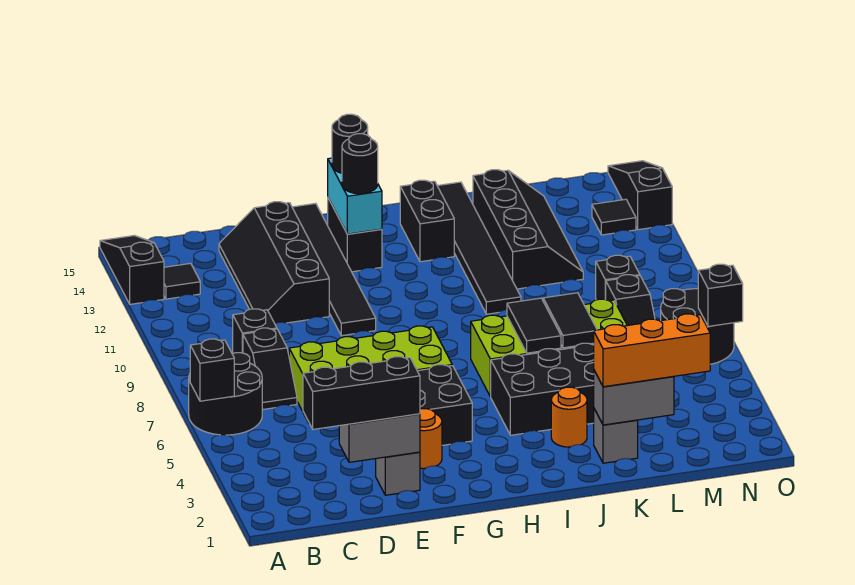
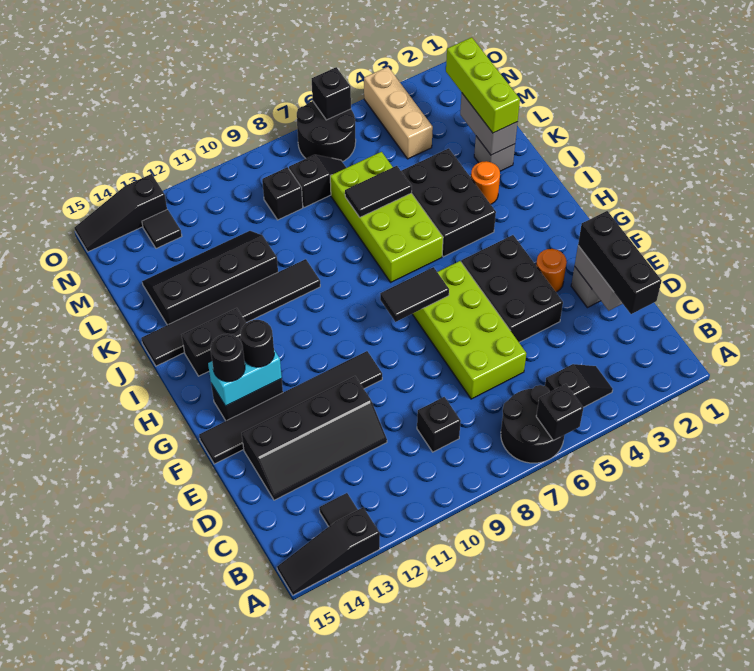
black slope C7:C8 level 1 top 8 -> black slope B4:B5 level 1 top 5
black tile J6:J7 level 2 -> black tile G7:G8 level 2
orange brick K2:M2 level 3 -> lime brick K2:M2 level 3
none -> tan brick M4:O4 level 1

